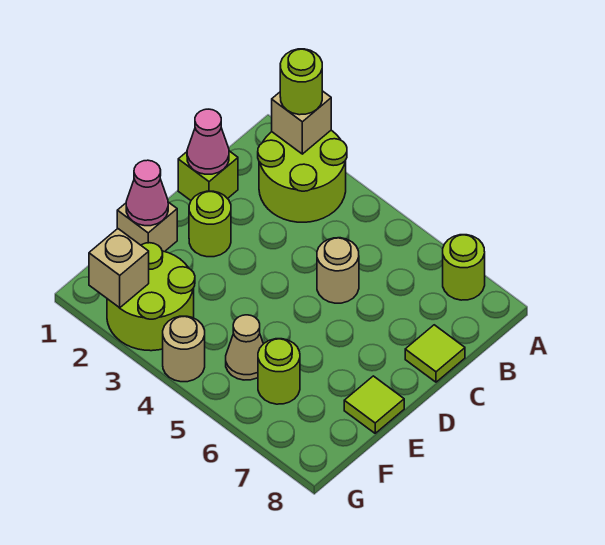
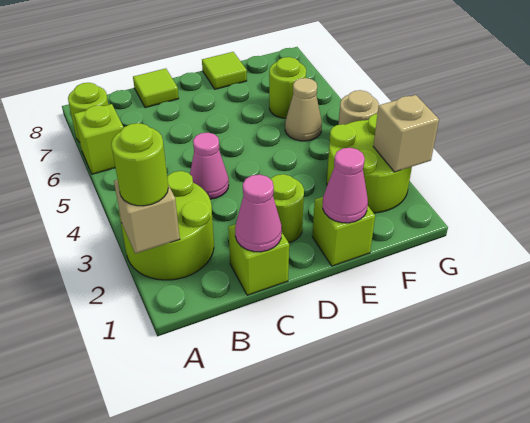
none -> lime brick A6 level 1
none -> pink cone C4 level 1
tan round brick C5 level 1 -> none
tan brick E1 level 1 -> lime brick E1 level 1

